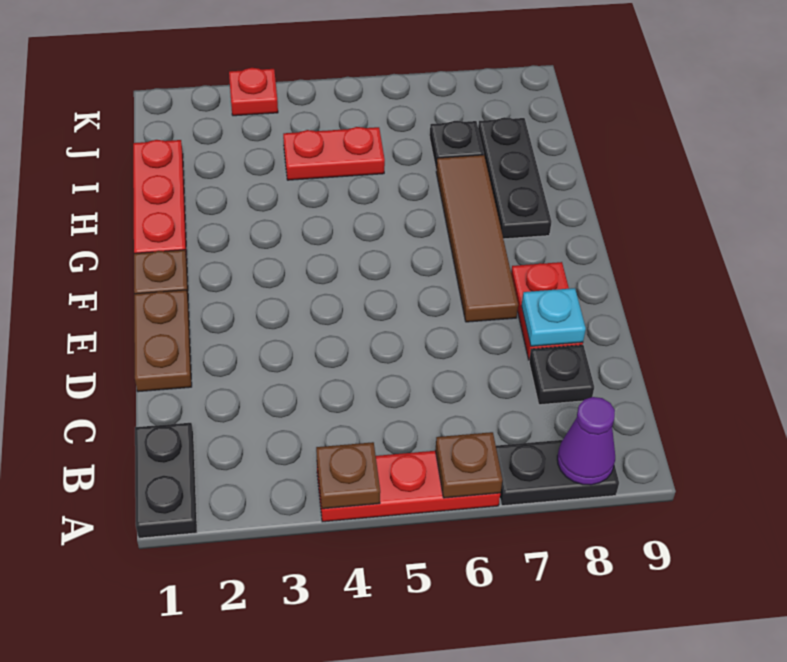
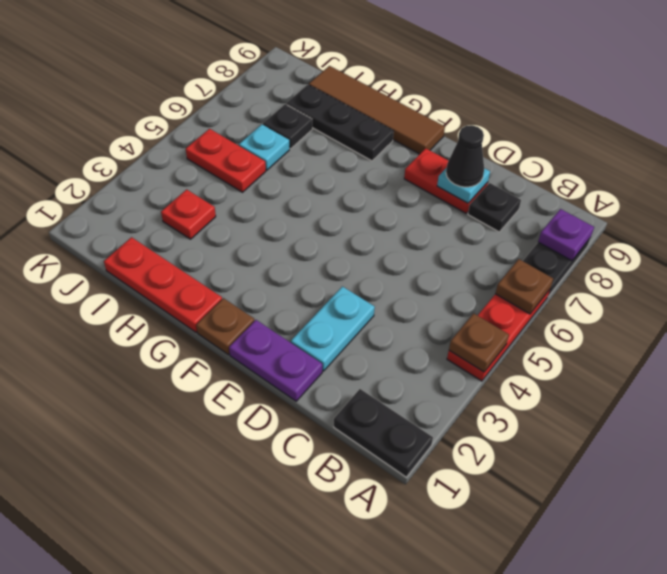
purple cone A8 level 2 -> purple plate A8 level 2
brown plate D1:E1 level 1 -> purple plate D1:E1 level 1
none -> cyan plate D2:D3 level 1
none -> black cone D8 level 3
brown tile E7:H7 level 1 -> brown tile F9:I9 level 1
red plate I4:I5 level 1 -> red plate I5:J5 level 1
none -> cyan plate I6 level 1
red plate K3 level 1 -> red plate I3 level 1

